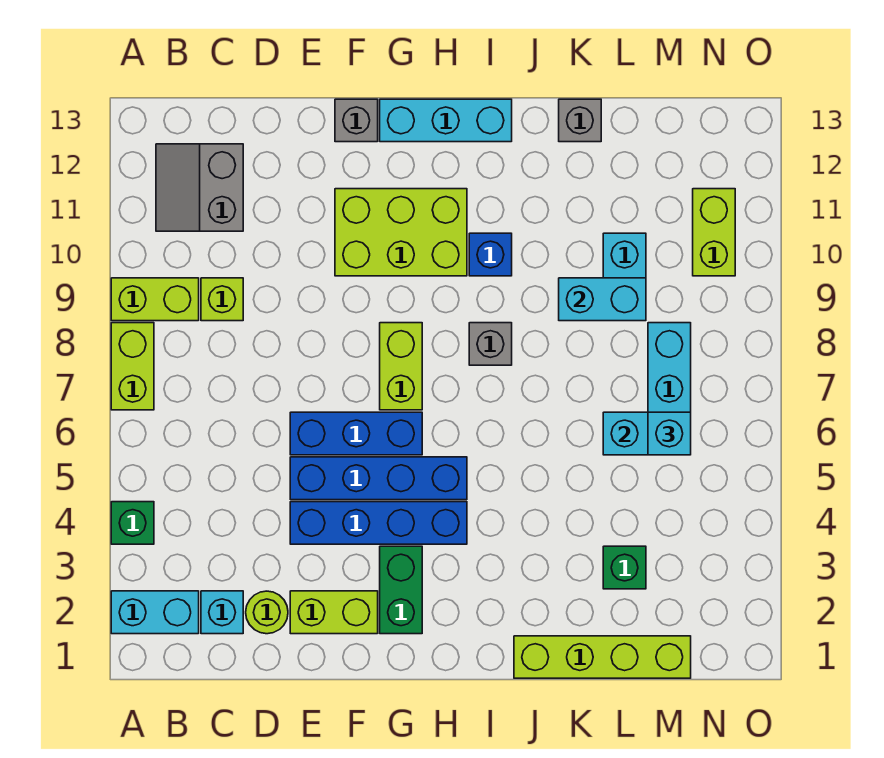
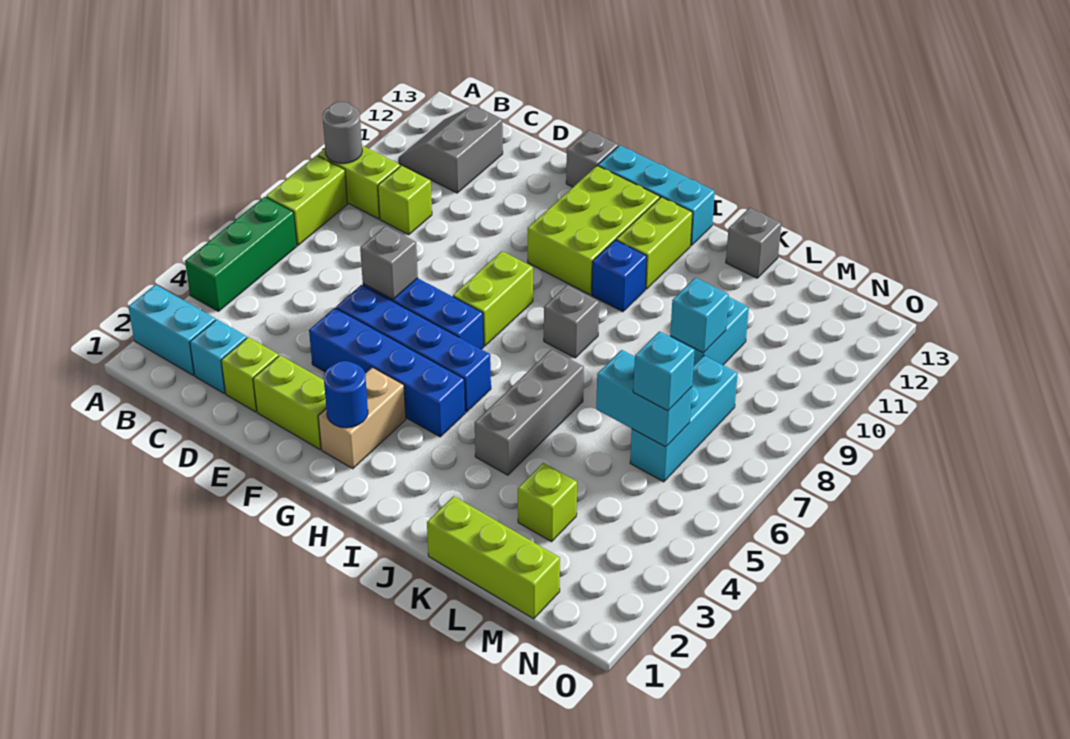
green brick A4 level 1 -> green brick A4:A6 level 1
none -> grey round brick A9 level 2
lime round brick D2 level 1 -> lime brick D2 level 1
none -> grey brick E6 level 2
lime brick F10:H11 level 1 -> lime brick G10:H12 level 1
green brick G2:G3 level 1 -> tan brick G2:G3 level 1
none -> blue round brick G2 level 2
lime brick J1:M1 level 1 -> lime brick K1:M1 level 1
none -> grey brick J4:J6 level 1
cyan brick K9:L9 level 2 -> cyan brick L9 level 2
green brick L3 level 1 -> lime brick L3 level 1
lime brick N10:N11 level 1 -> lime brick I11:I12 level 1

